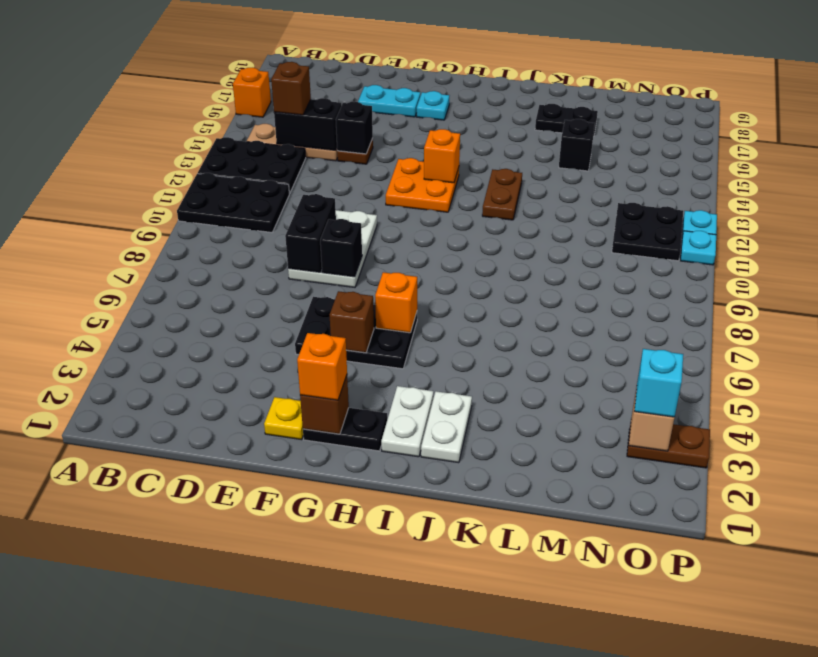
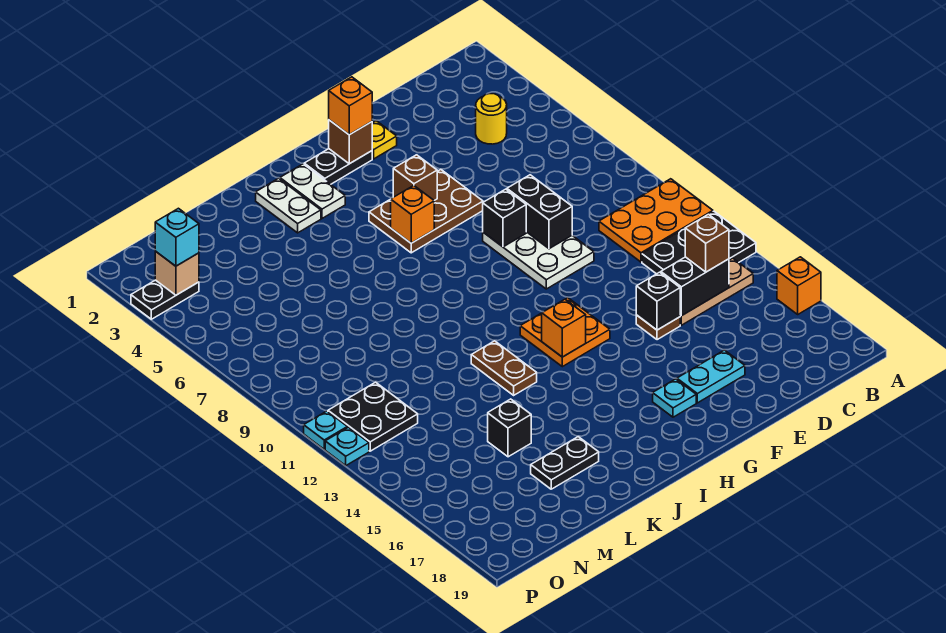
black plate A10:C11 level 1 -> orange plate A10:C11 level 1
none -> yellow round brick C4 level 1
black plate F5:H6 level 1 -> brown plate F5:H6 level 1
brown plate O3:P3 level 1 -> black plate O3:P3 level 1

